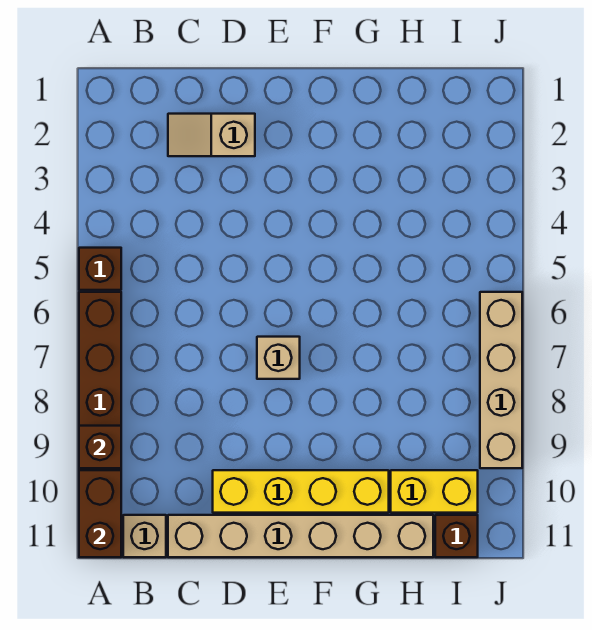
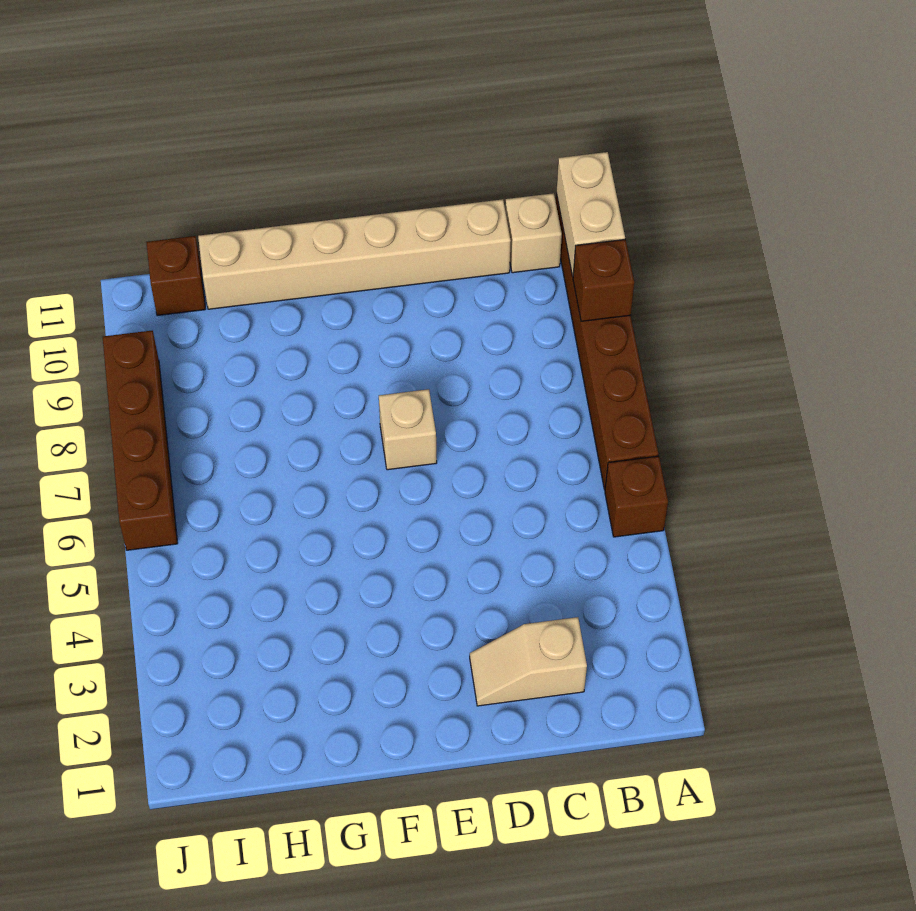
brown brick A10:A11 level 2 -> tan brick A10:A11 level 2
tan slope C2:D2 level 1 top D -> tan slope C2:D2 level 1 top C
yellow brick D10:G10 level 1 -> none
yellow brick H10:I10 level 1 -> none
tan brick J6:J9 level 1 -> brown brick J6:J9 level 1

